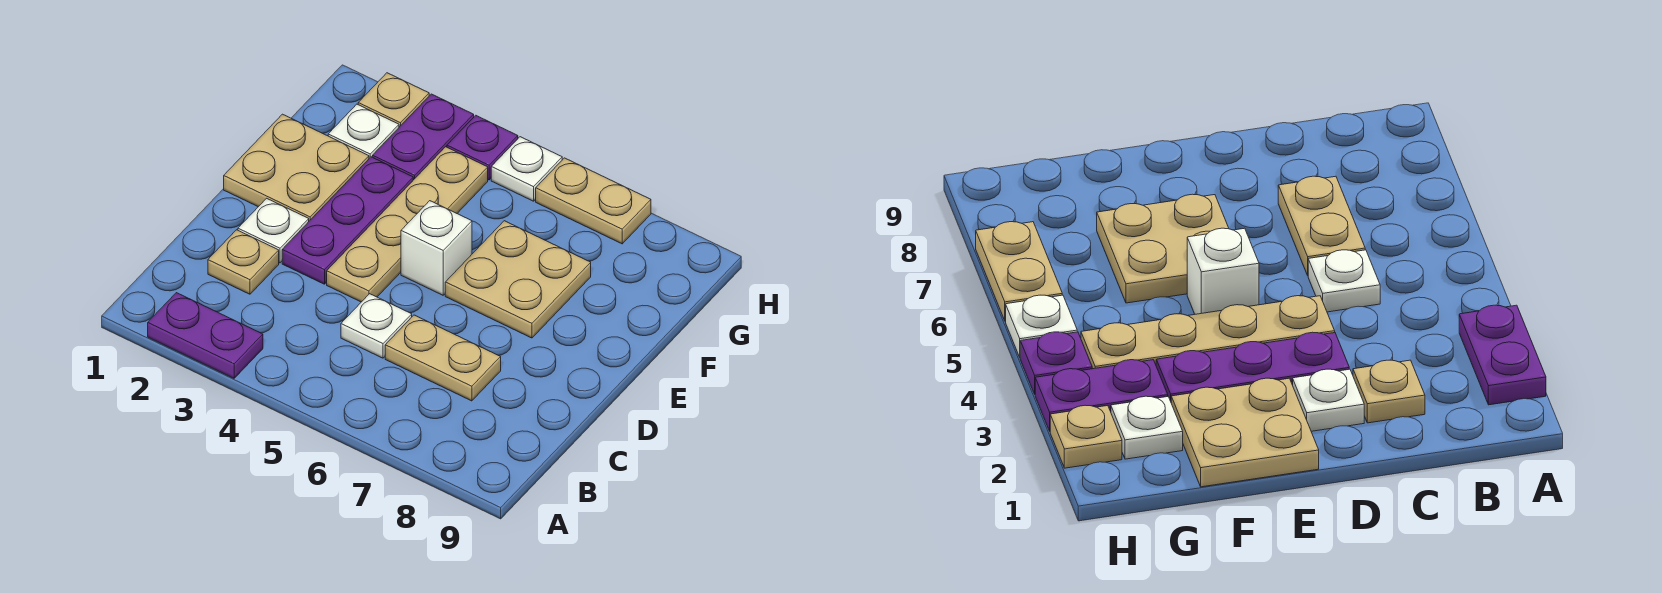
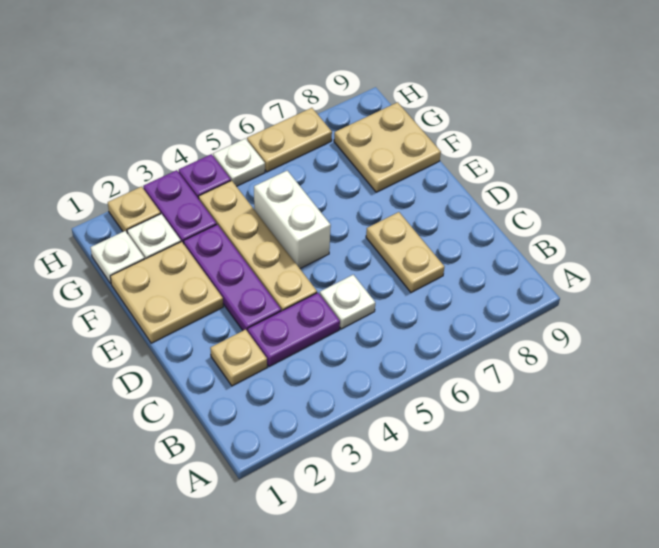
purple plate A2:A3 level 1 -> purple plate C3:C4 level 1
tan plate C6:C7 level 1 -> tan plate C7:D7 level 1
white plate D2 level 1 -> white plate G1 level 1
white brick E5 level 1 -> white brick E5:F5 level 1
tan plate E6:F7 level 1 -> tan plate F8:G9 level 1

